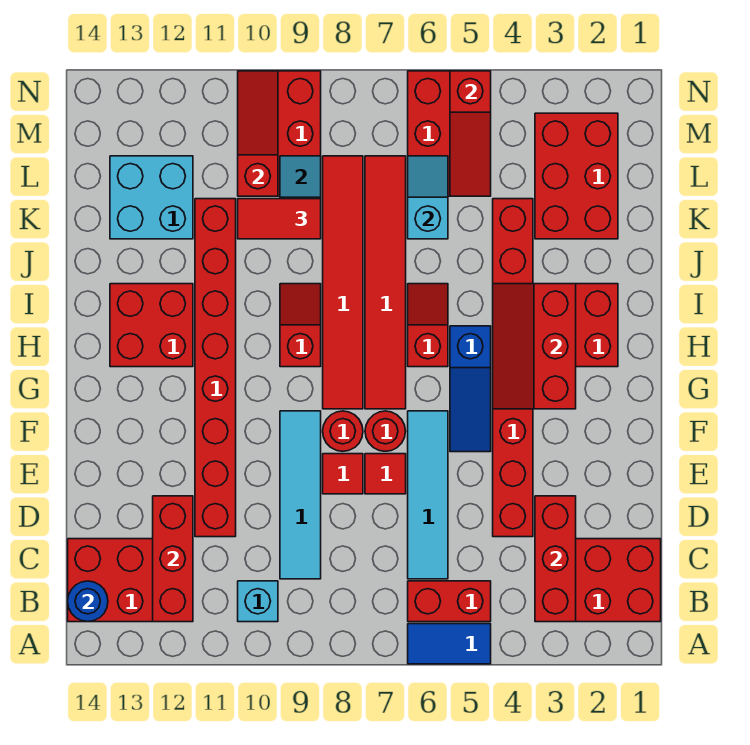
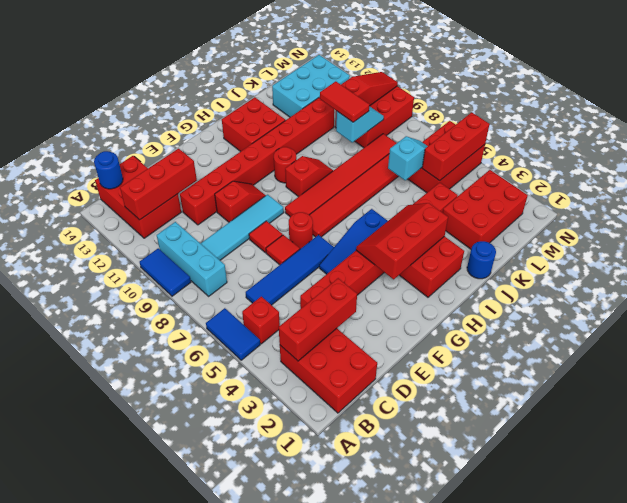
none -> blue tile A9:A10 level 1
red brick B5:B6 level 1 -> red brick B5 level 1
cyan brick B10 level 1 -> cyan brick B8:B10 level 1
cyan tile C6:F6 level 1 -> blue tile C6:F6 level 1
red round brick F8 level 1 -> red round brick H10 level 1
red slope H6:I6 level 1 top H -> red slope E10:F10 level 1 top E
none -> blue round brick J1 level 1
cyan brick K12:L13 level 1 -> cyan brick K12:M13 level 1
red slope L5:N5 level 2 top N -> red brick L5:N5 level 2

